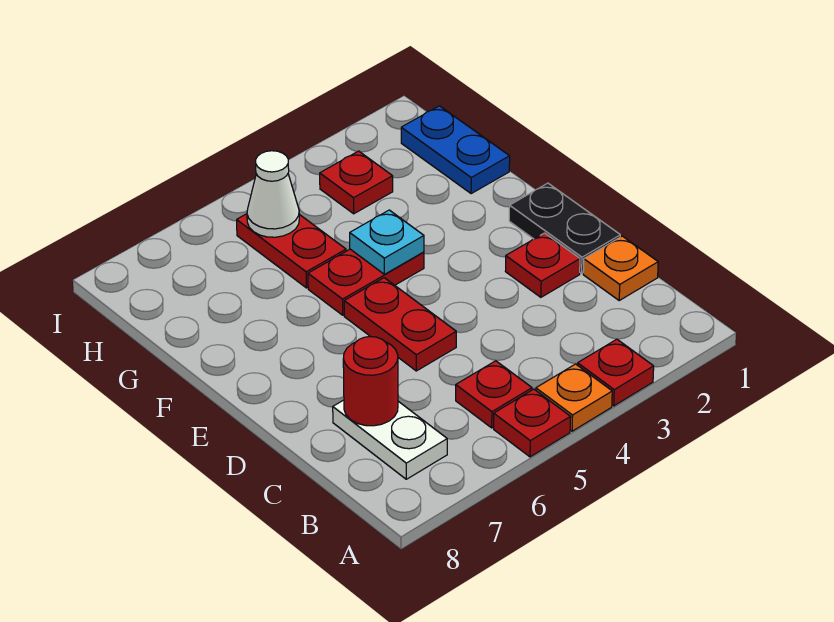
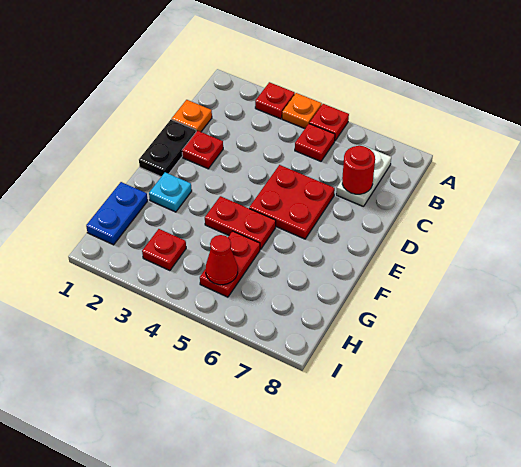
red plate D5:E5 level 1 -> red plate D5:E6 level 1
cyan plate F4 level 2 -> cyan plate F2 level 1
white cone H5 level 2 -> red cone H5 level 2

